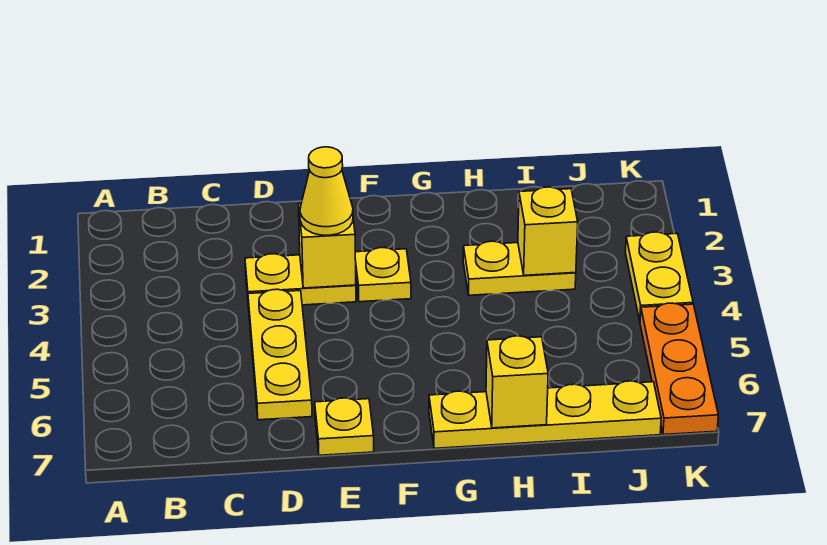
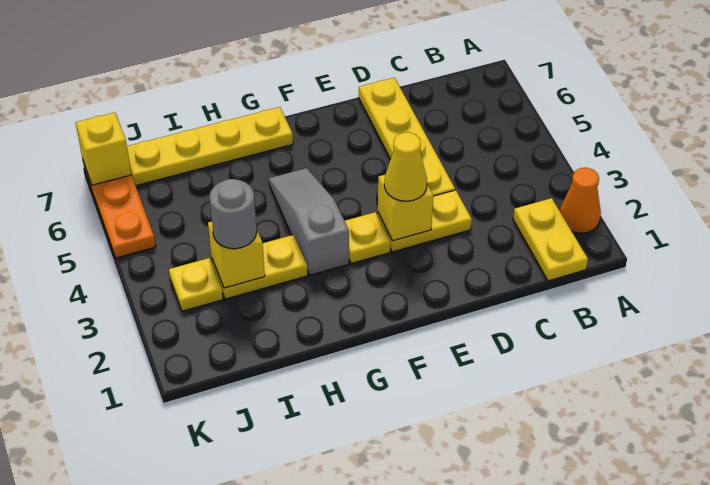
none -> orange cone A2 level 1
yellow plate D4:D6 level 1 -> yellow plate D4:D7 level 1
yellow plate E7 level 1 -> yellow plate J3 level 1
none -> grey slope G3:G5 level 1 top 3
yellow brick H7 level 2 -> yellow brick K7 level 2
none -> grey round brick I3 level 3
yellow plate K3:K4 level 1 -> yellow plate B1:B2 level 1

